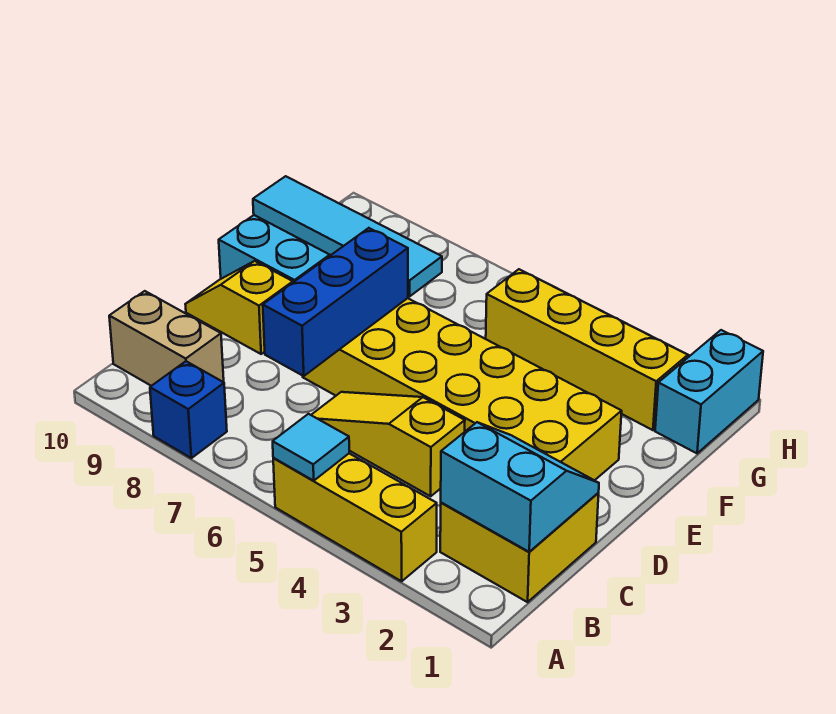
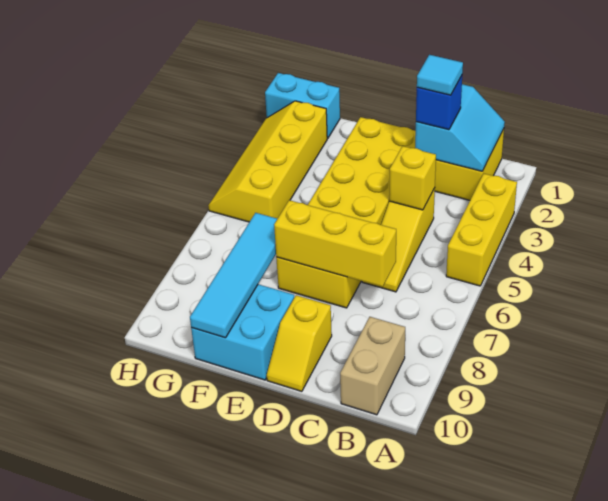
cyan tile A5 level 2 -> cyan tile C2 level 4
blue brick A8 level 1 -> blue brick C2 level 3
cyan slope B1:C2 level 2 top B -> cyan slope B1:C2 level 2 top C
none -> yellow brick C4 level 2
blue brick C7:E7 level 2 -> yellow brick C7:E7 level 2

